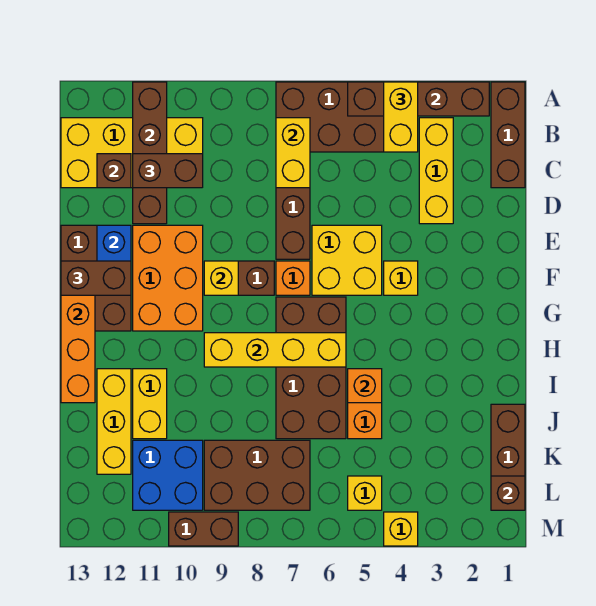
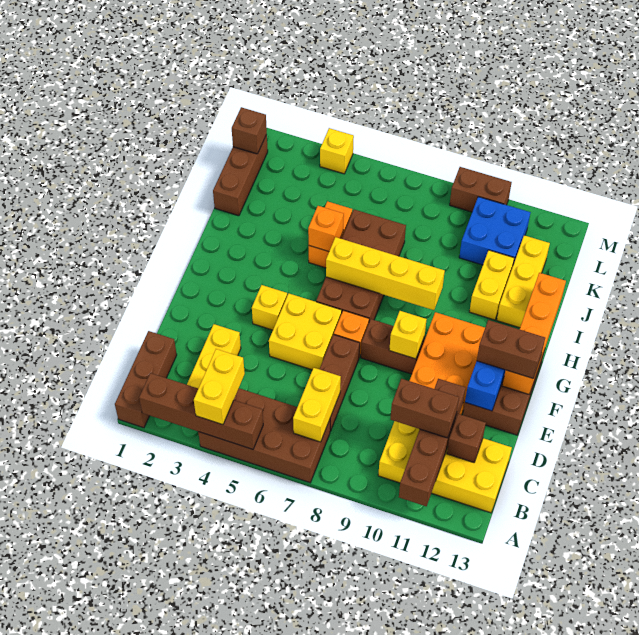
brown brick K7:L9 level 1 -> none
yellow brick L5 level 1 -> none

